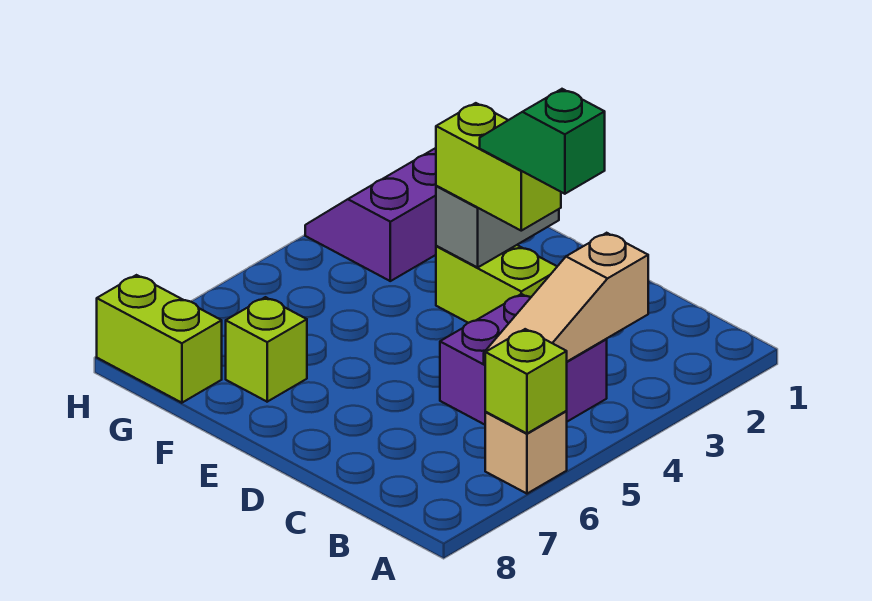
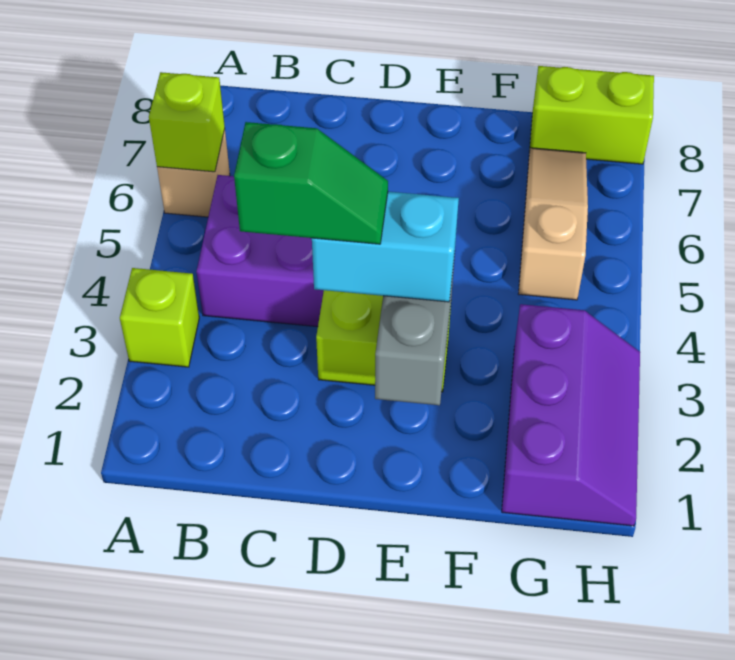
tan slope B3:B5 level 2 top 3 -> tan slope G5:G7 level 1 top 5
lime brick D3:E3 level 3 -> cyan brick D3:E3 level 3
lime brick F7 level 1 -> lime brick A3 level 1

